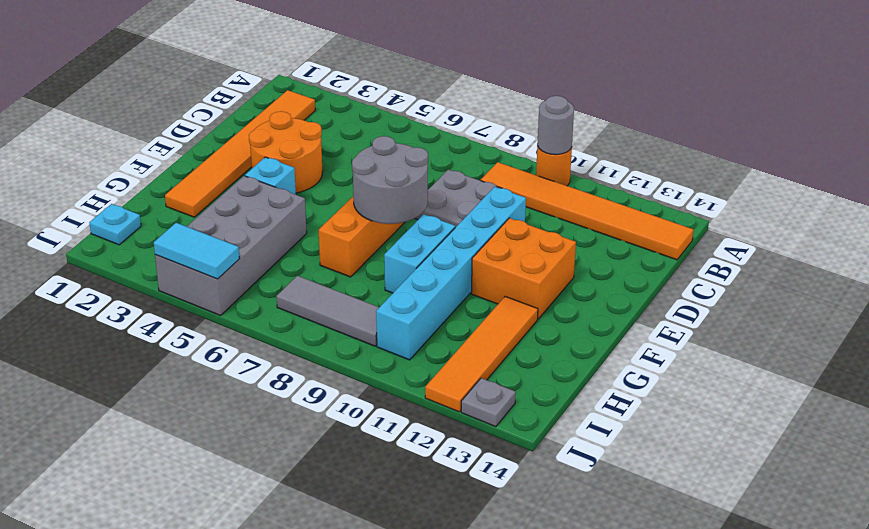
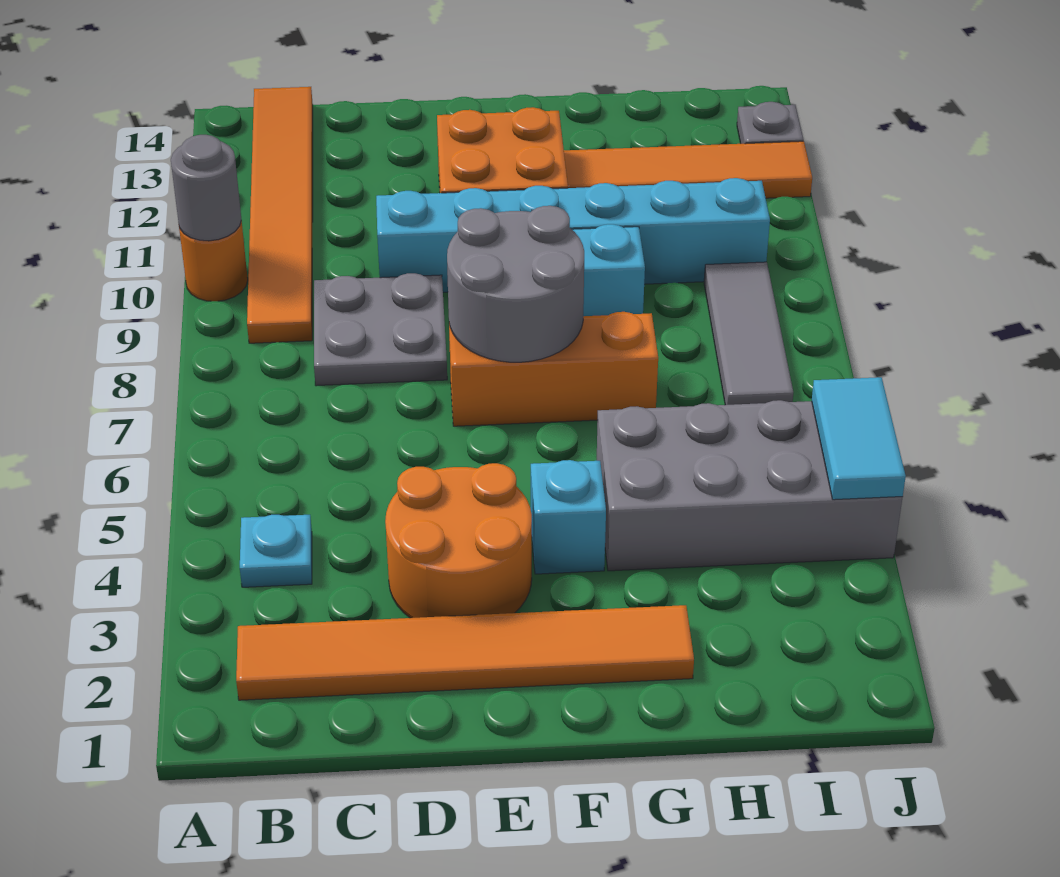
cyan plate I1 level 1 -> cyan plate B4 level 1

